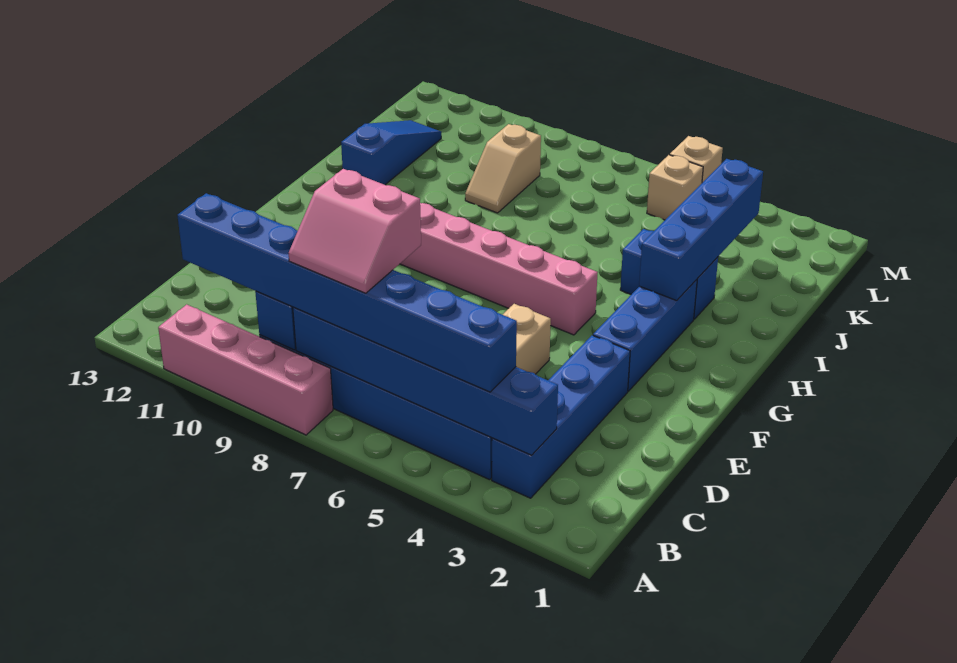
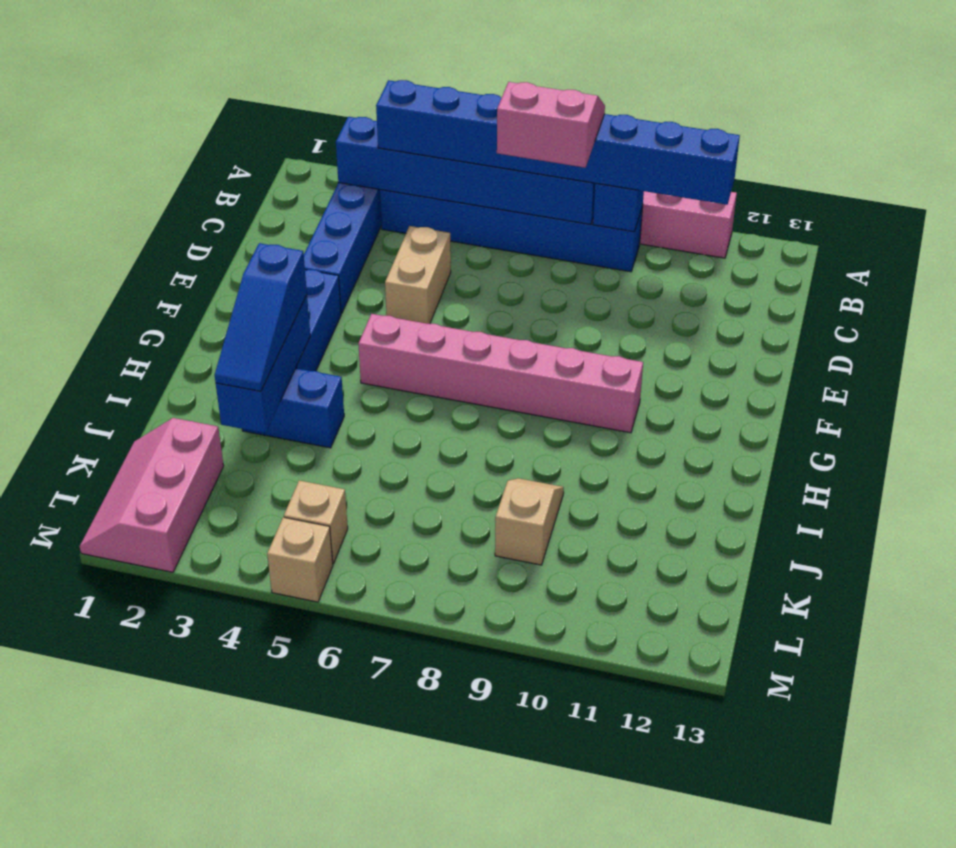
blue brick H3:K3 level 2 -> blue brick H3:J3 level 2
blue slope I12:K12 level 1 top I -> blue slope H3:J3 level 3 top H
none -> pink slope K1:M2 level 1 top 2

